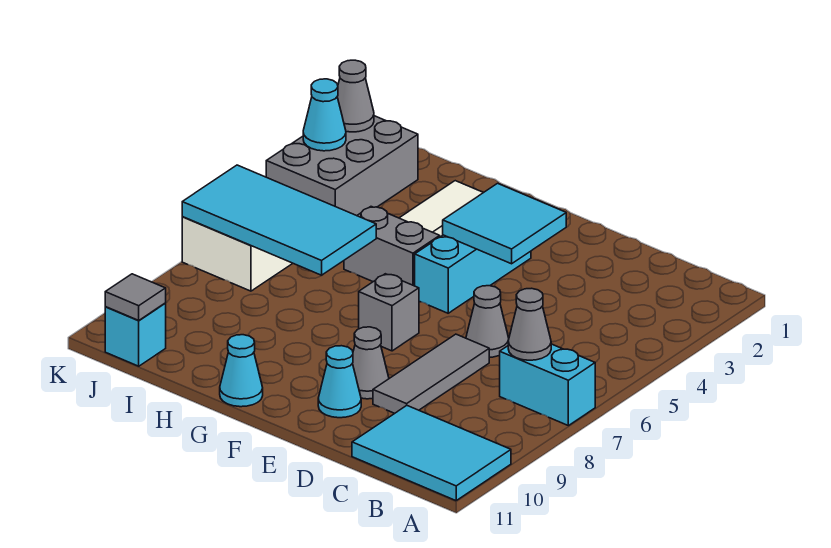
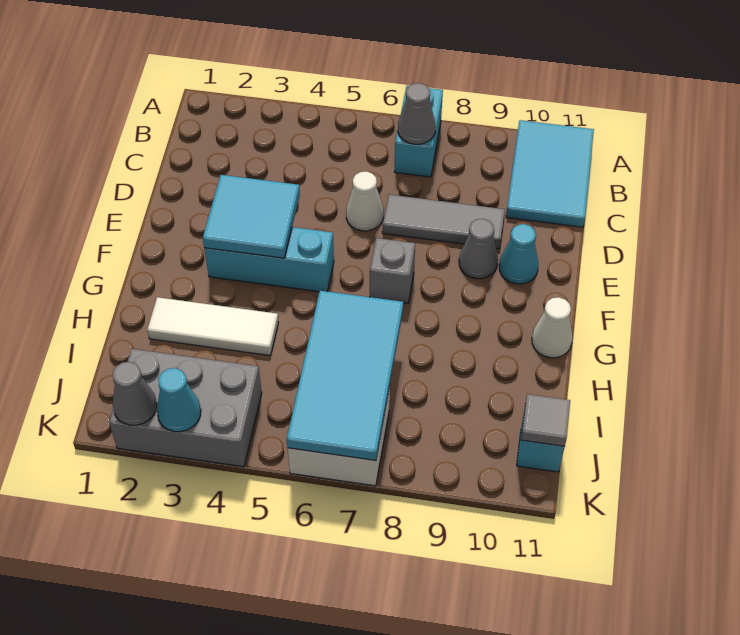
grey cone D6 level 1 -> white cone D6 level 1
grey brick G5:H5 level 1 -> none
cyan cone G11 level 1 -> white cone G11 level 1

